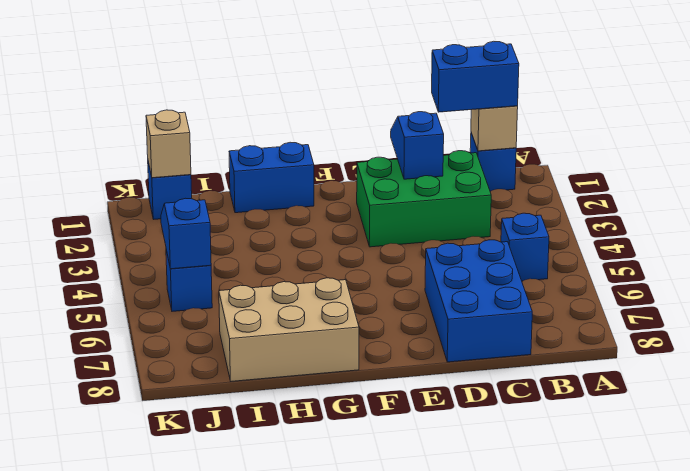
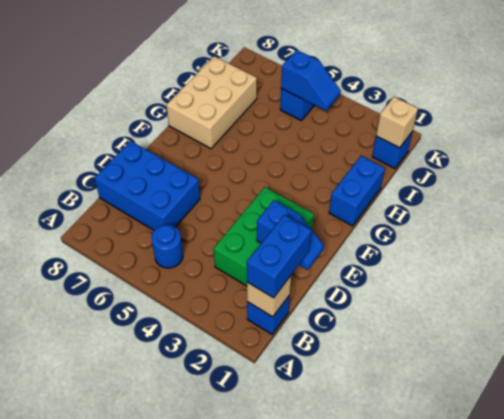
blue brick B5 level 1 -> blue round brick B5 level 1

